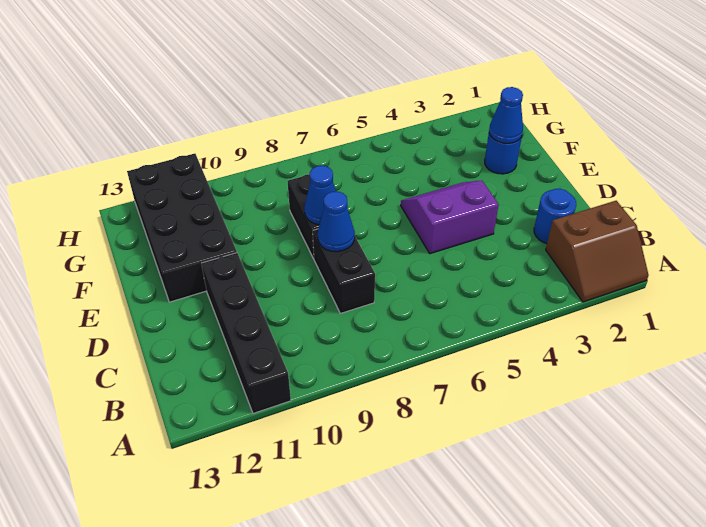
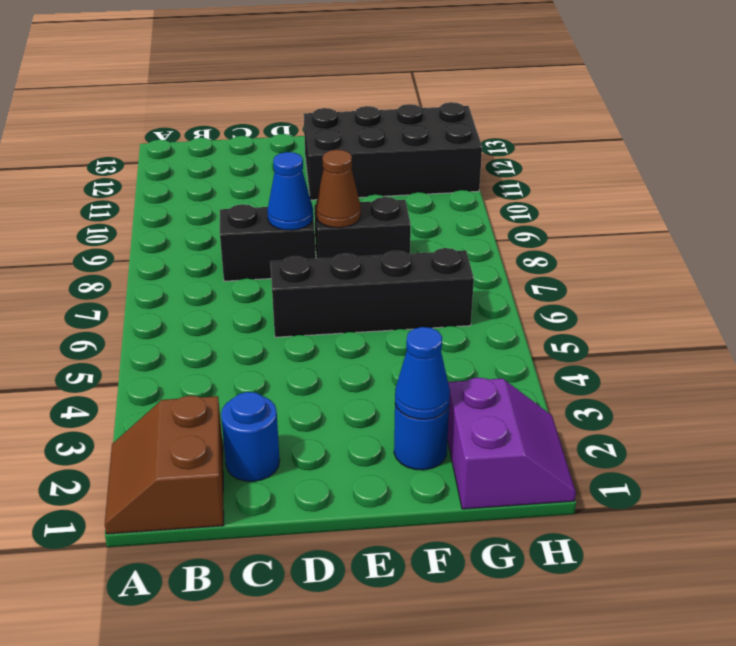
black brick A11:D11 level 1 -> black brick D6:G6 level 1
purple slope D4:E5 level 1 top D -> purple slope G1:H2 level 1 top G
blue cone E8 level 2 -> brown cone E8 level 2

